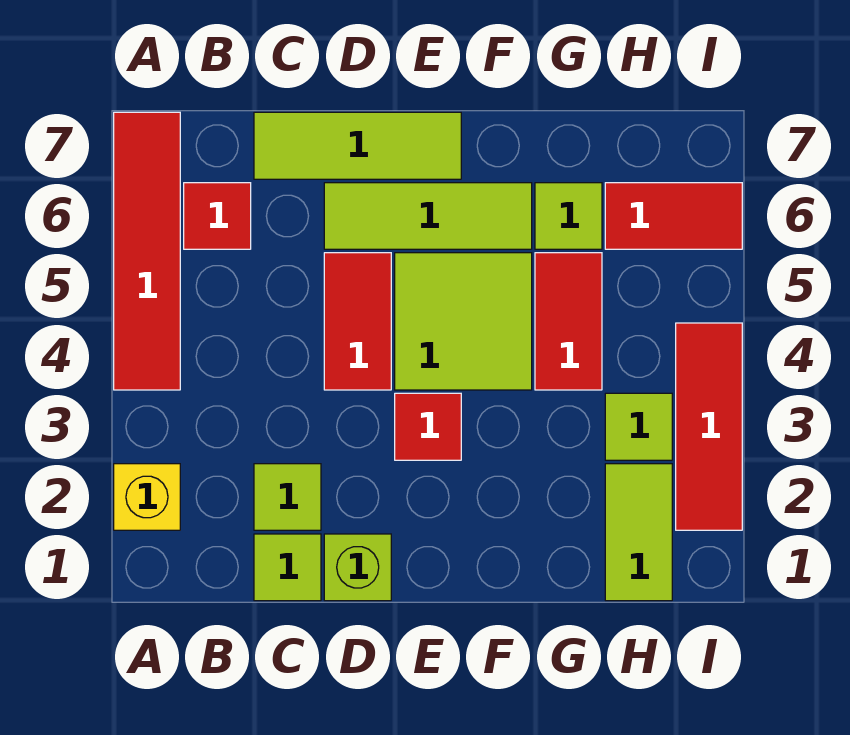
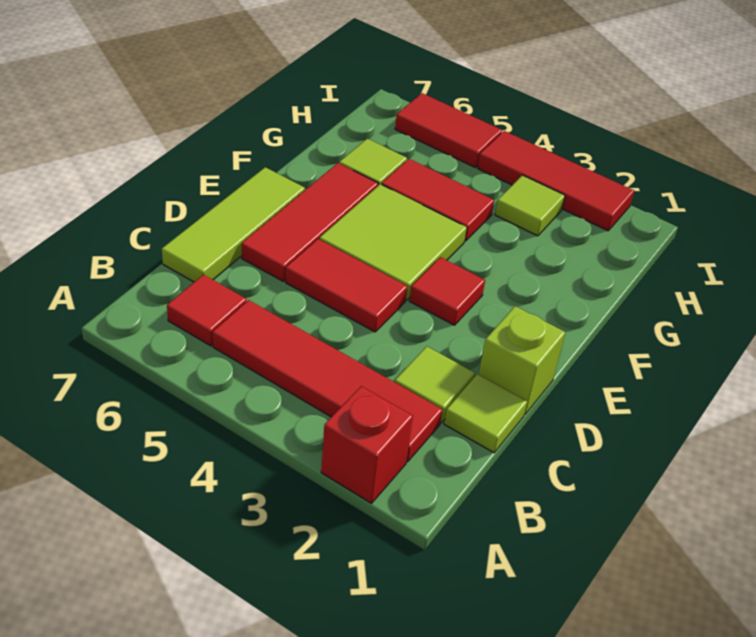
yellow brick A2 level 1 -> red brick A2 level 1
red tile A4:A7 level 1 -> red tile B2:B5 level 1
lime tile D6:F6 level 1 -> red tile D6:F6 level 1
lime tile H1:H2 level 1 -> none
red tile H6:I6 level 1 -> red tile I5:I6 level 1

